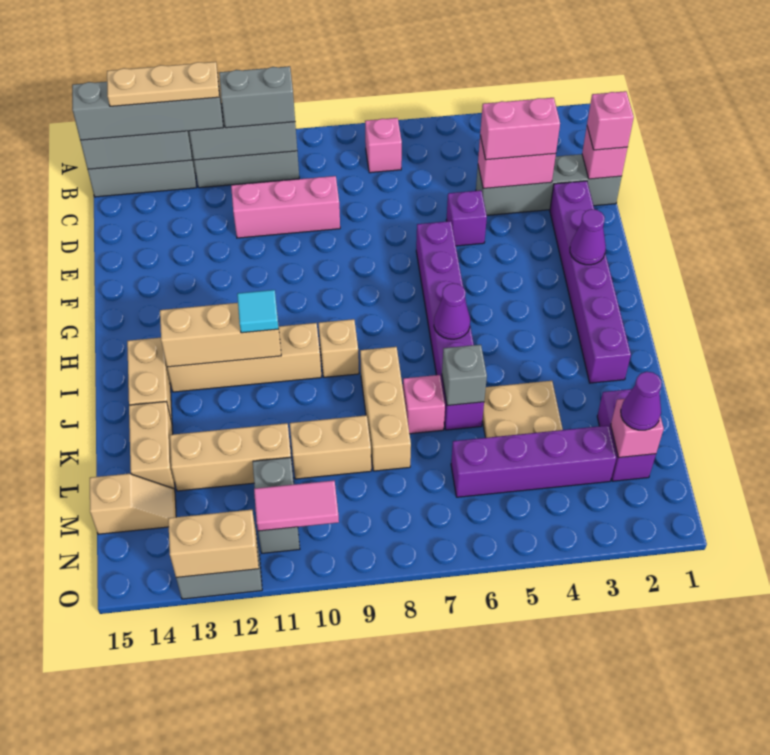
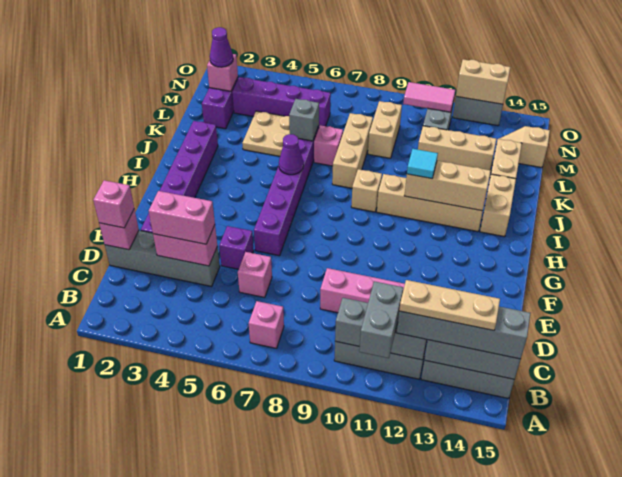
grey brick B10:B11 level 3 -> grey brick A11:B11 level 3
none -> pink brick D6 level 1
purple cone G2 level 2 -> none
tan brick L9:L10 level 1 -> tan brick L9:M9 level 1

